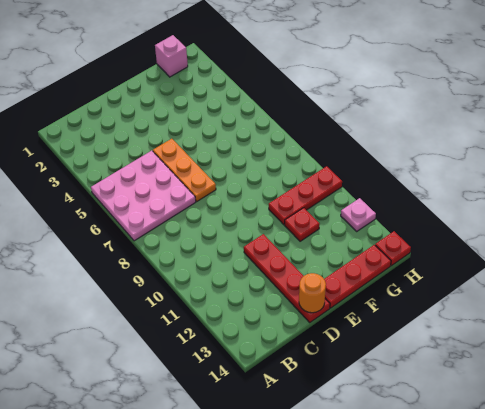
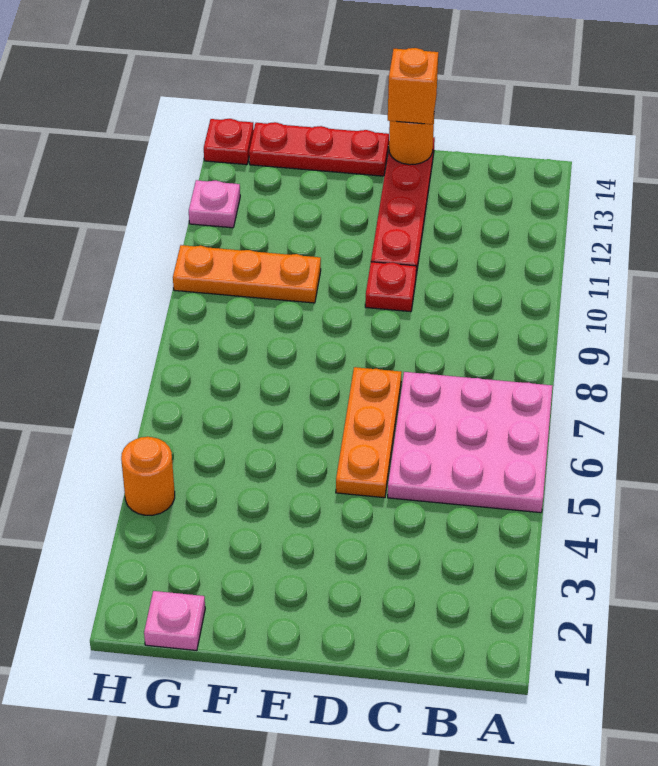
none -> orange brick D14 level 3
red plate F10:H10 level 1 -> orange plate F10:H10 level 1
red plate F11 level 1 -> red plate D10 level 1
pink brick G1 level 1 -> pink plate G1 level 1
none -> orange round brick H4 level 1

